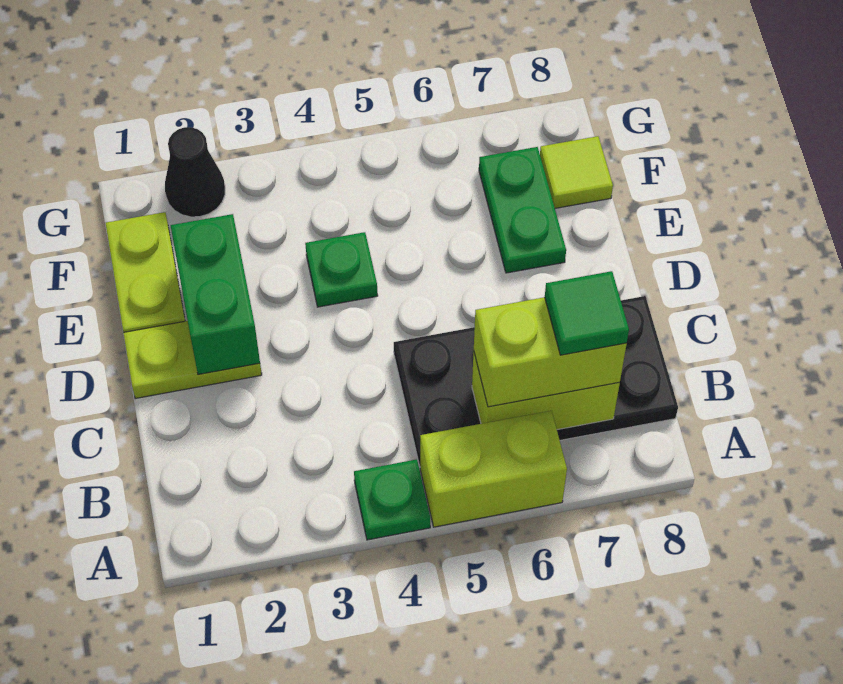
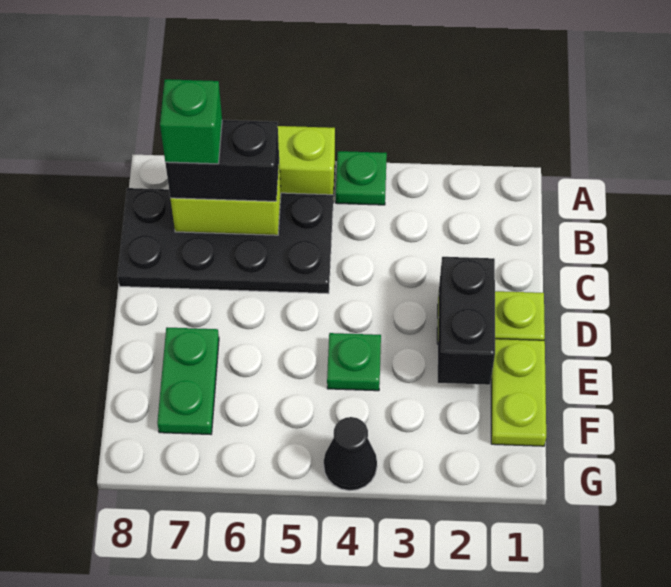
lime brick B6:B7 level 3 -> black brick B6:B7 level 3
green tile B7 level 4 -> green brick B7 level 4
green brick D2:E2 level 2 -> black brick D2:E2 level 2
lime tile F8 level 1 -> none
black cone G2 level 1 -> black cone G4 level 1

